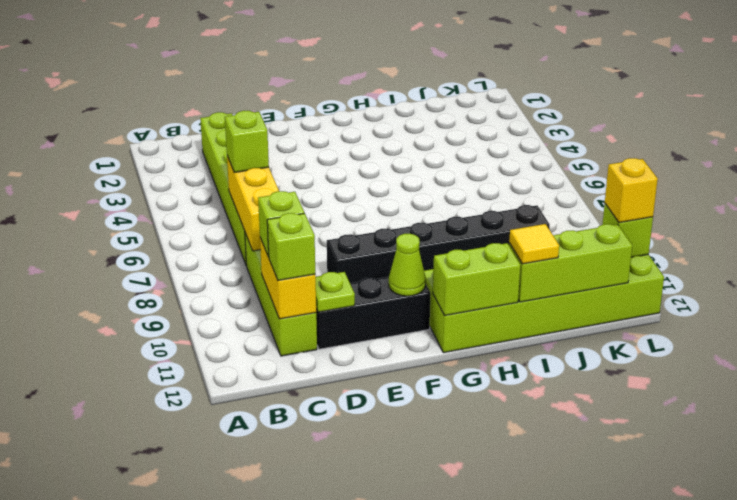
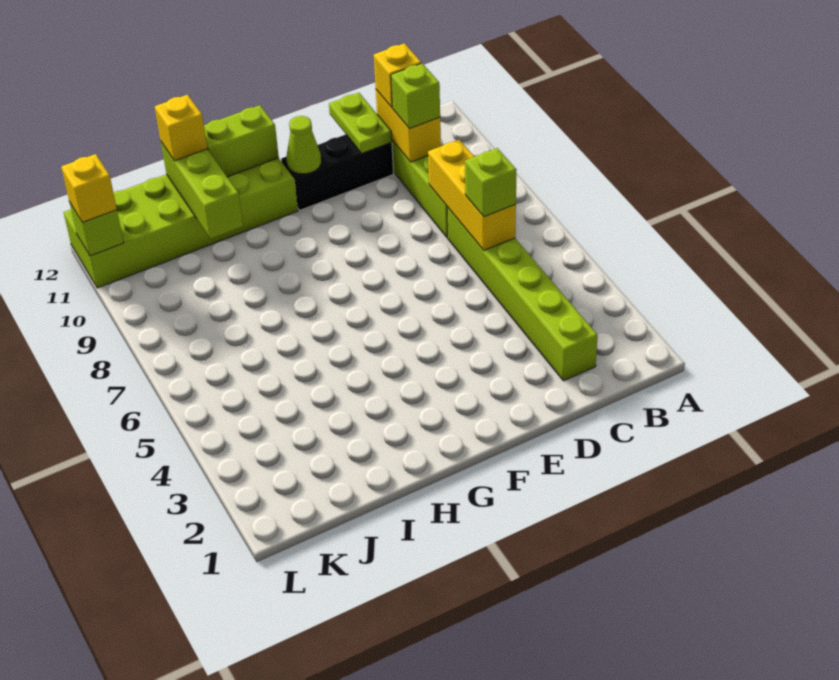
lime brick C11 level 3 -> yellow brick C11 level 3
lime plate D11 level 2 -> lime plate D11:D12 level 2
black brick E9:J9 level 1 -> none
lime brick I12:K12 level 2 -> lime brick I10:I12 level 2
yellow tile I12 level 3 -> yellow brick I12 level 3

